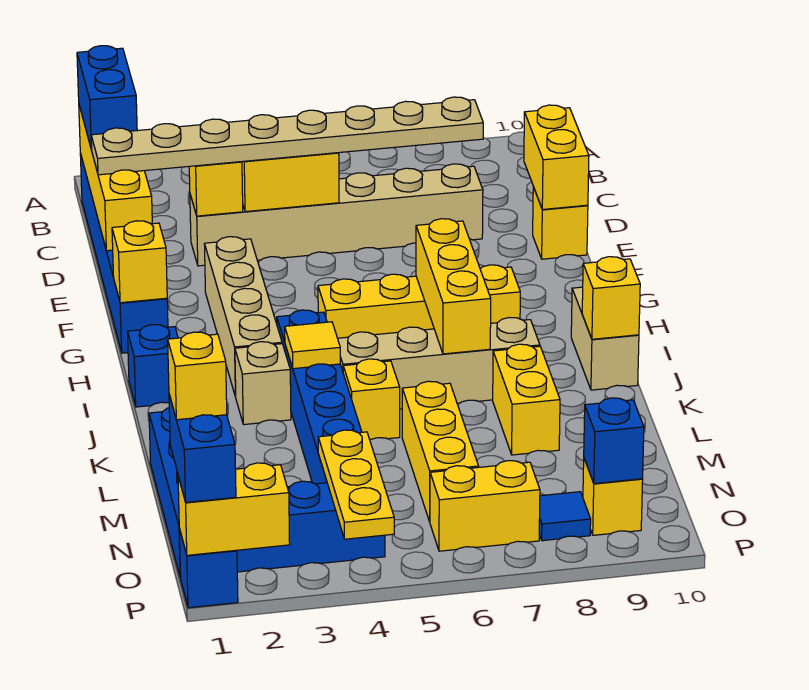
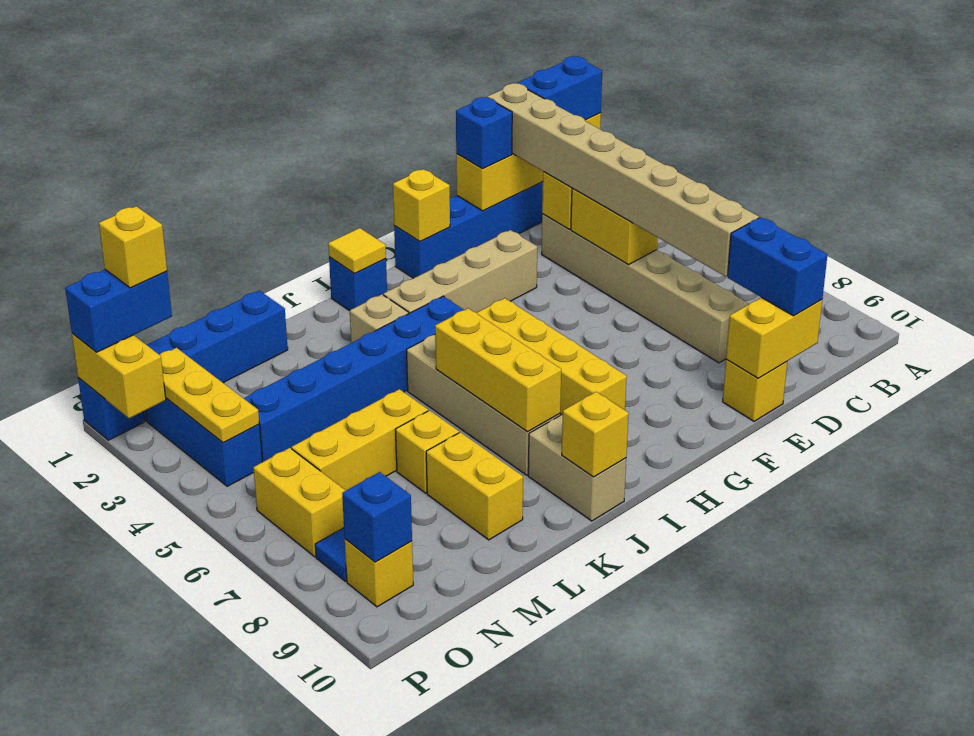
tan plate D1:D8 level 3 -> tan brick D1:D8 level 3
none -> blue brick D9:D10 level 3
none -> blue brick E1 level 3
yellow brick H7:J7 level 2 -> yellow brick J6:J8 level 2
tan brick I10:J10 level 1 -> tan brick J9:J10 level 1
yellow tile J4 level 2 -> yellow tile I1 level 2
yellow brick K5 level 1 -> yellow brick L7 level 1
yellow brick K8:L8 level 1 -> yellow brick L8:L9 level 1
yellow plate N4:P4 level 2 -> yellow plate O2:O4 level 2

